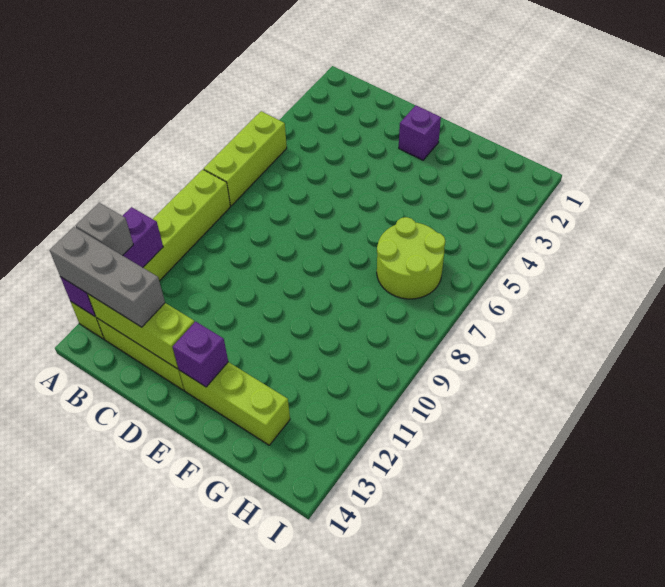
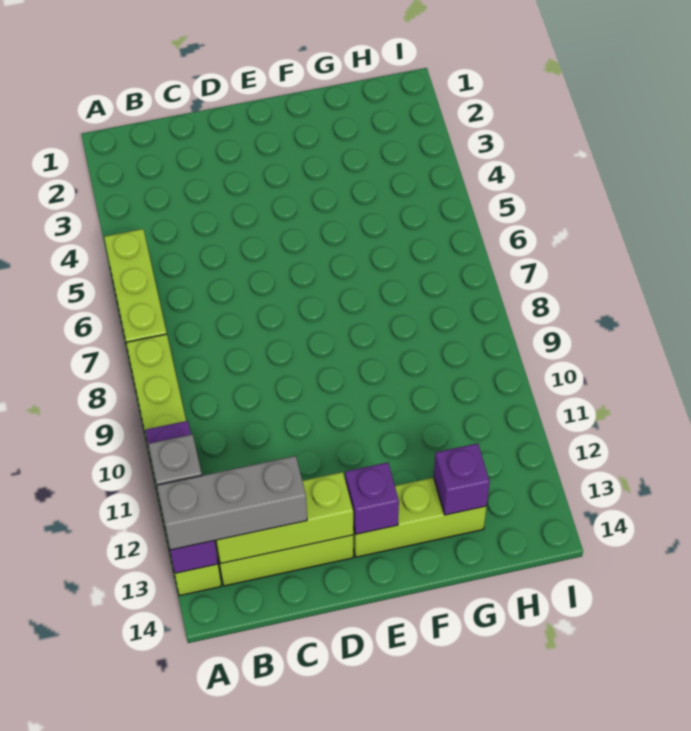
purple brick E2 level 1 -> purple brick G13 level 2
lime round brick G6:H7 level 1 -> none

